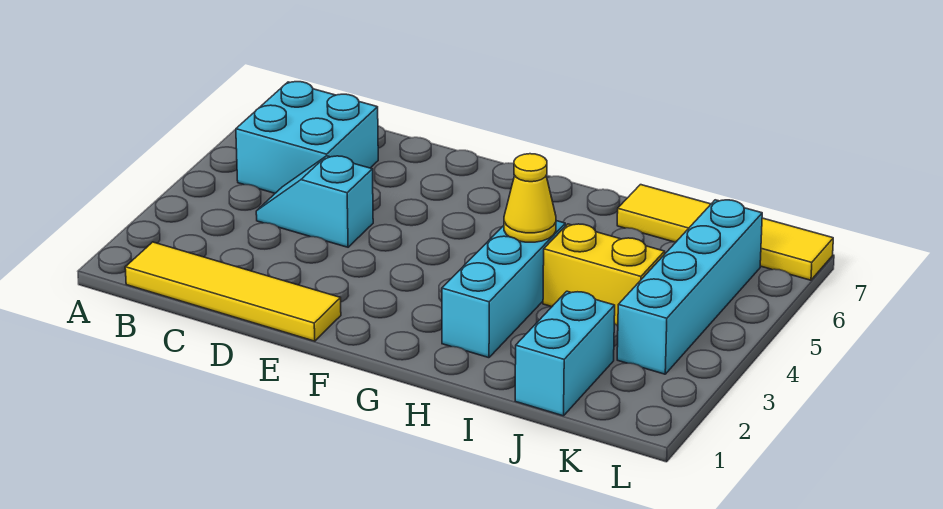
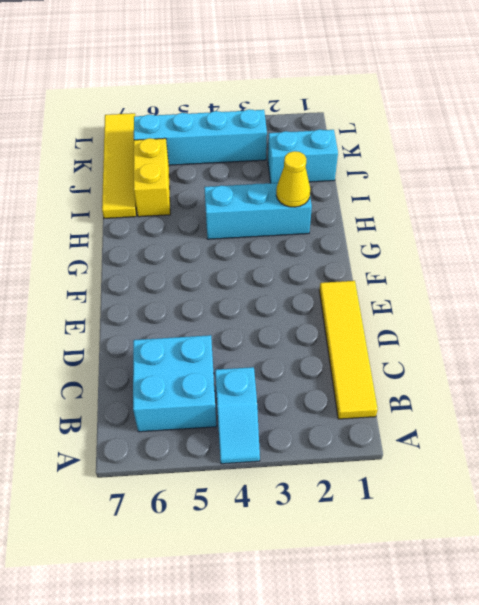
cyan slope C4:D4 level 1 top D -> cyan slope A4:B4 level 1 top B
yellow cone H4 level 2 -> yellow cone H2 level 2
yellow brick I4:J4 level 1 -> yellow brick I6:J6 level 1

